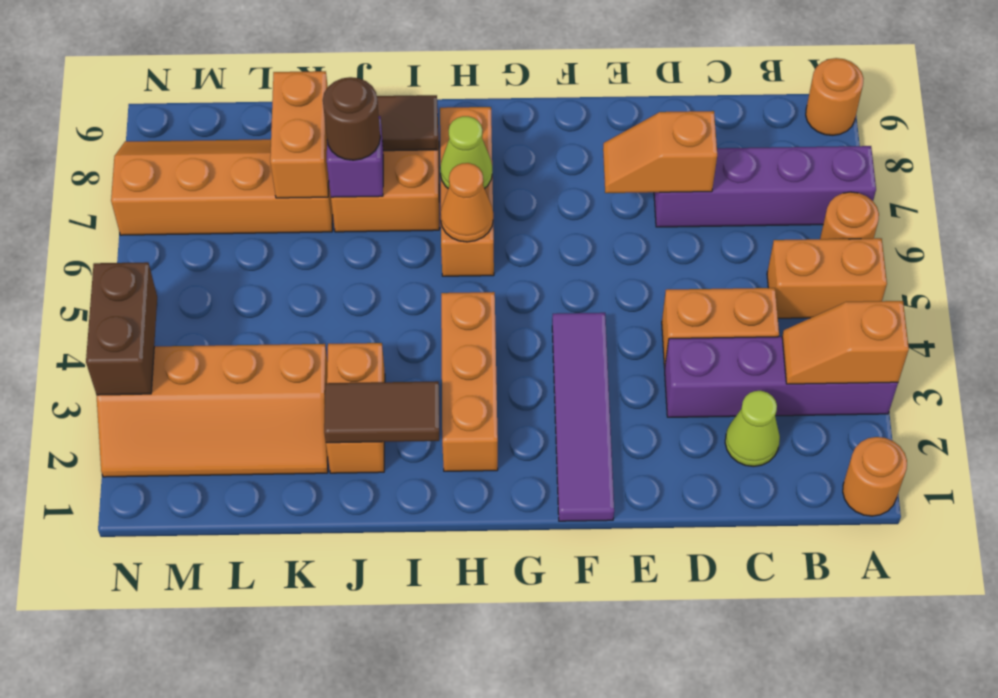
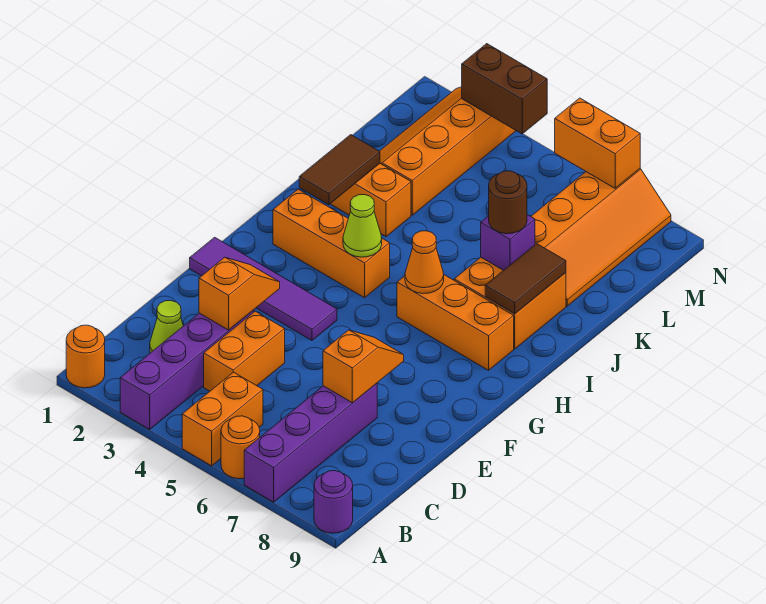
orange slope A3:B3 level 2 top A -> orange slope D3:E3 level 2 top D
orange round brick A9 level 1 -> purple round brick A9 level 1
lime cone H7 level 2 -> lime cone H4 level 2
orange brick K7:K8 level 2 -> orange brick N6:N7 level 2

